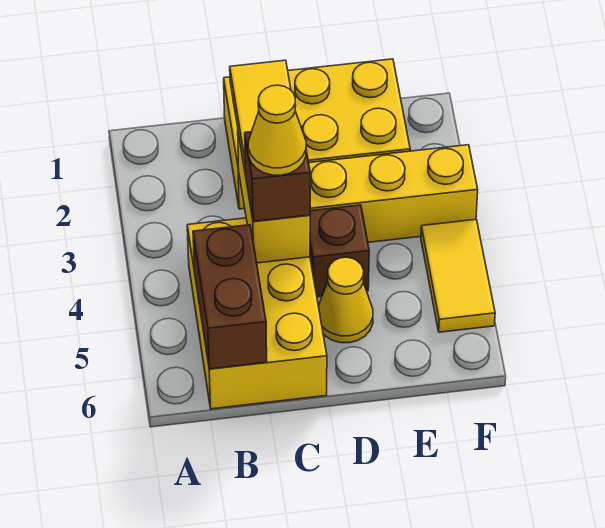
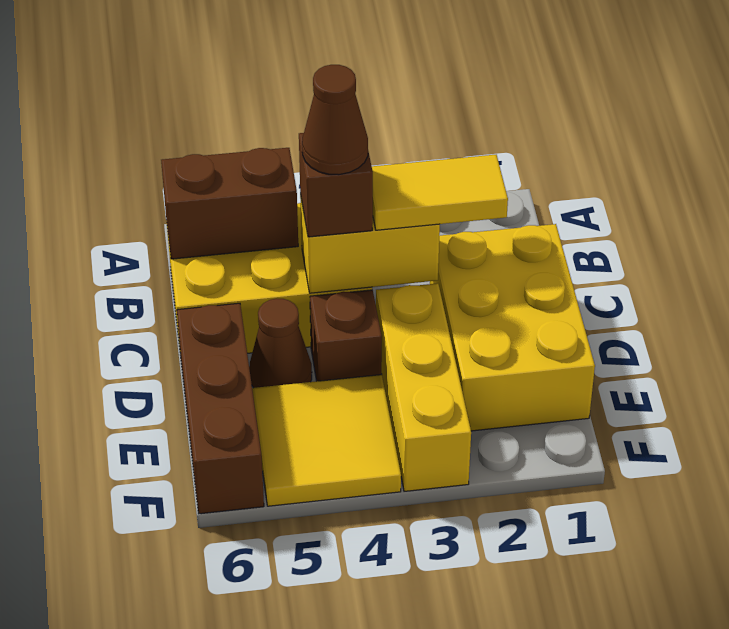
yellow cone C4 level 4 -> brown cone C4 level 4
yellow cone D5 level 1 -> brown cone D5 level 1
none -> brown brick D6:F6 level 1
yellow tile F4:F5 level 1 -> yellow tile E4:F5 level 1

